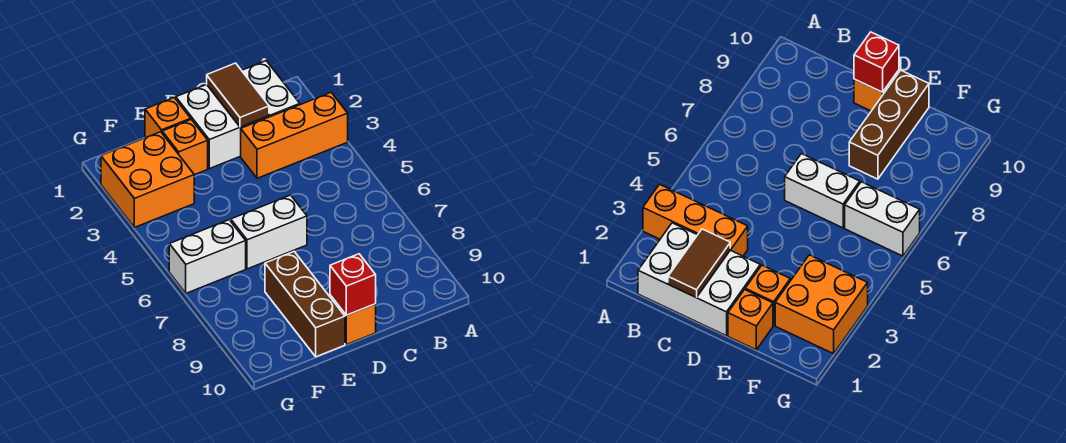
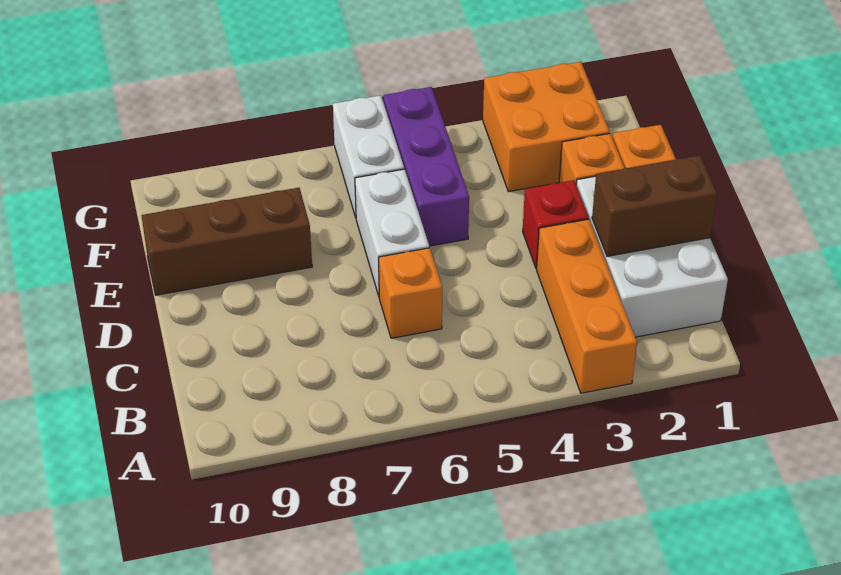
brown tile C1:C2 level 2 -> brown brick C1:C2 level 2
orange brick D10 level 1 -> orange brick C6 level 1
red brick D10 level 2 -> red brick D3 level 1
none -> purple brick E5:G5 level 1

